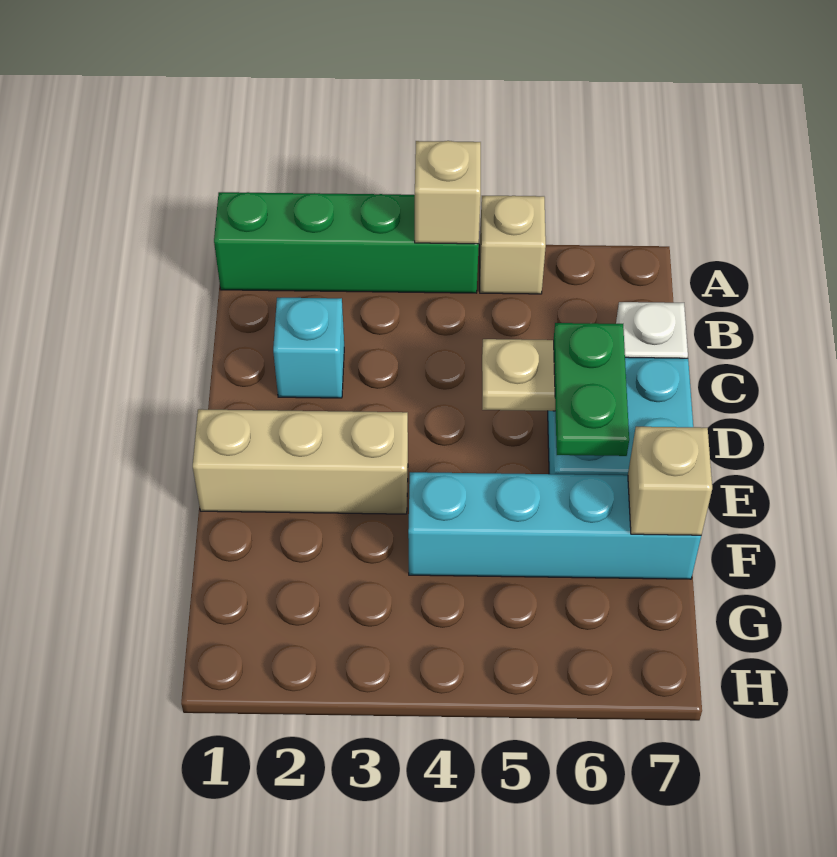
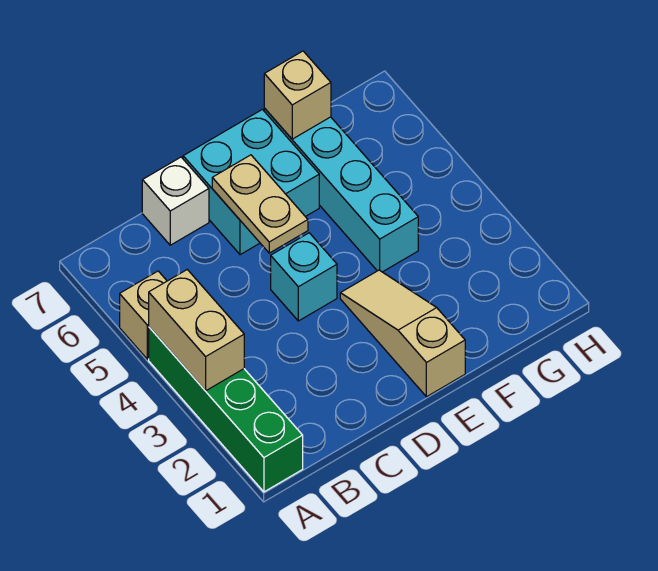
tan brick A4 level 2 -> tan brick A3:A4 level 2
cyan brick C2 level 1 -> cyan brick D4 level 1
green plate D6:E6 level 3 -> none
tan brick E1:E3 level 1 -> tan slope E1:E3 level 1 top 1

